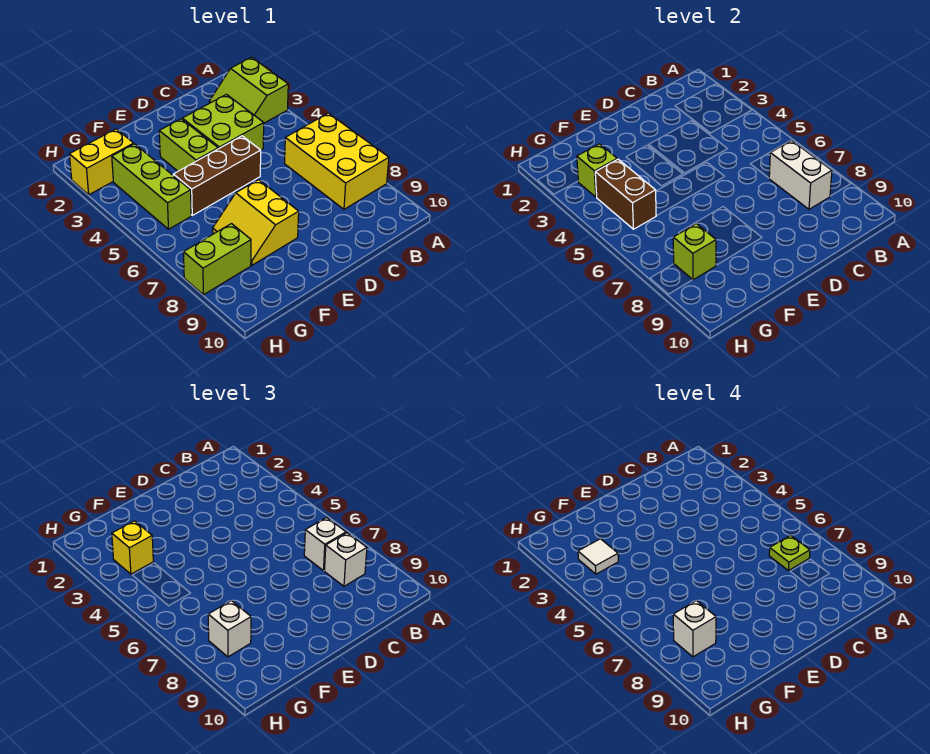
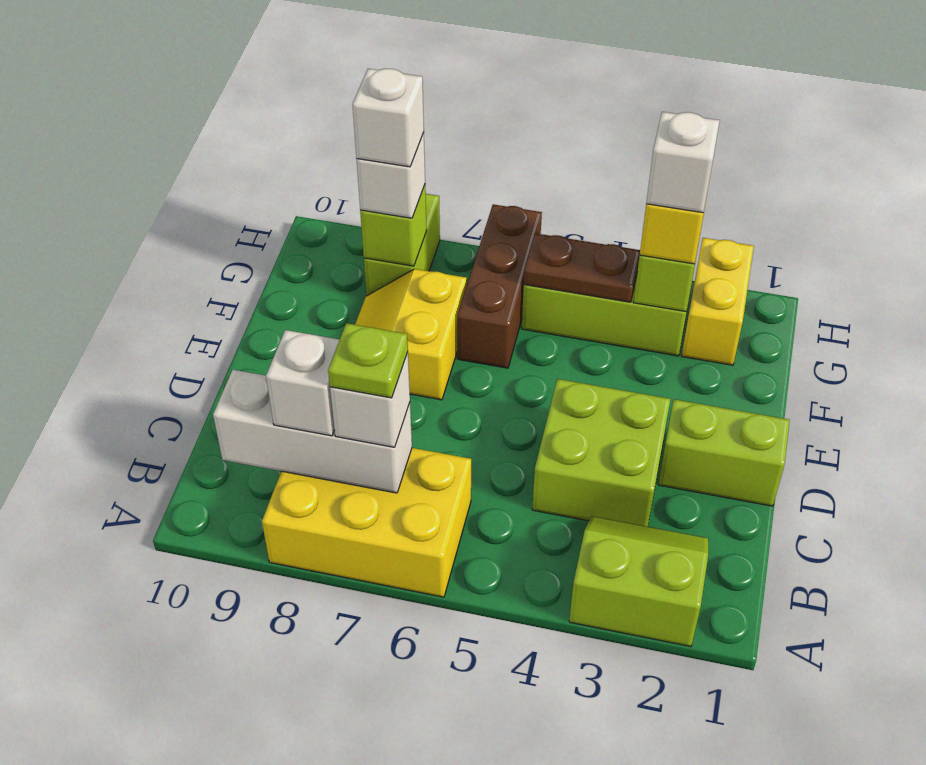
white brick B7:B8 level 2 -> white brick B7:B9 level 2
brown brick D5:F5 level 1 -> brown brick F6:H6 level 1
lime brick E3:E4 level 1 -> lime brick D1:D2 level 1
yellow slope E7:F8 level 1 top E -> yellow slope E7:F8 level 1 top 7
white tile G3 level 4 -> white brick G3 level 4
brown brick G4:G5 level 2 -> brown plate G4:G5 level 2

